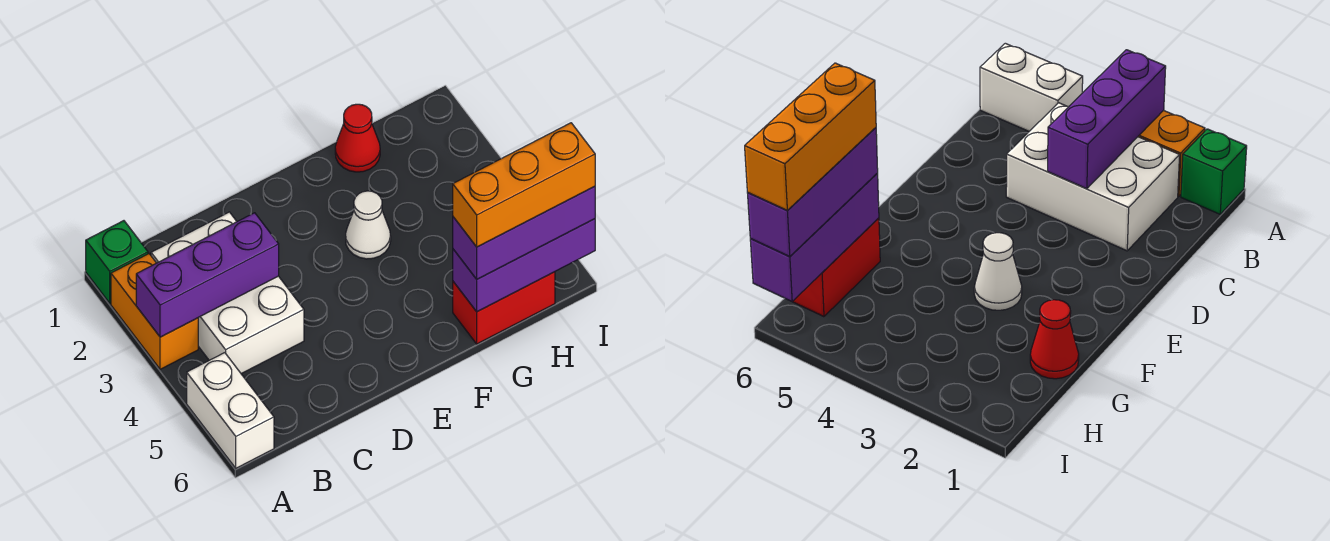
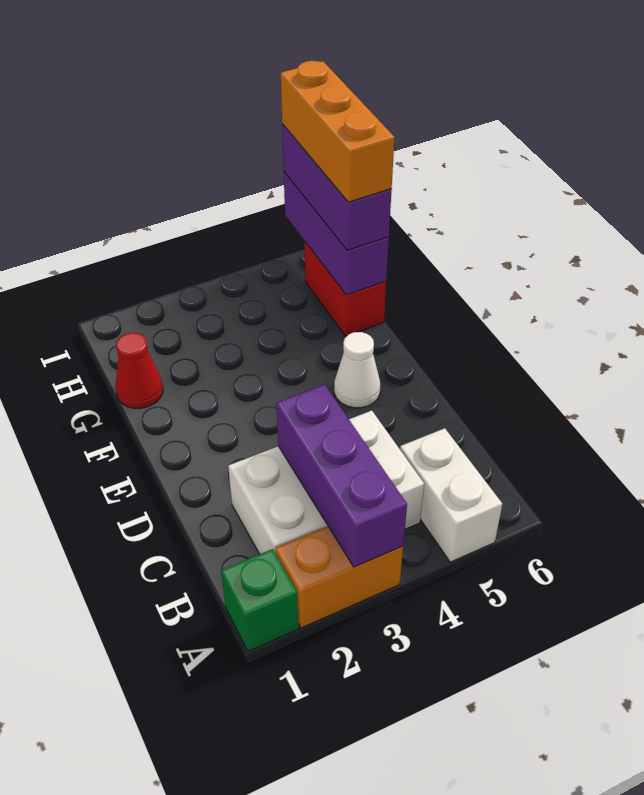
white brick A5:A6 level 1 -> white brick A5:B5 level 1
white cone F3 level 1 -> white cone E5 level 1

